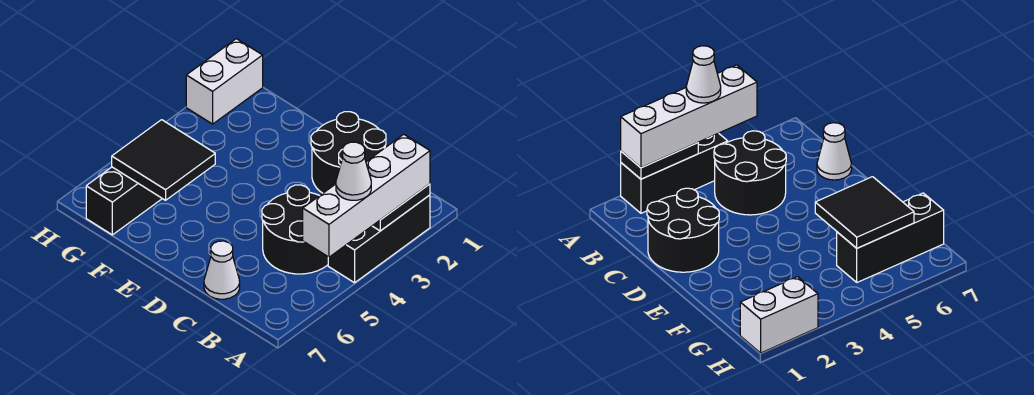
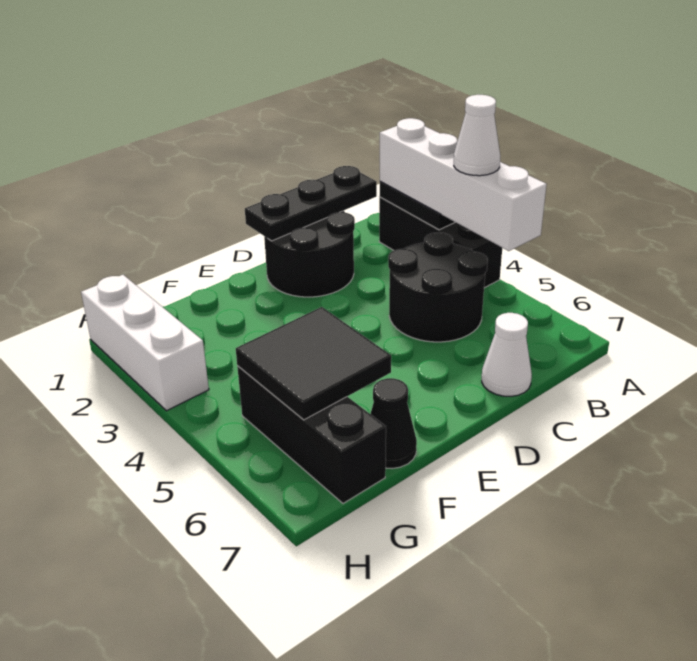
none -> black plate B1:D1 level 2
none -> black cone F7 level 1
white brick H1:H2 level 1 -> white brick H1:H3 level 1

